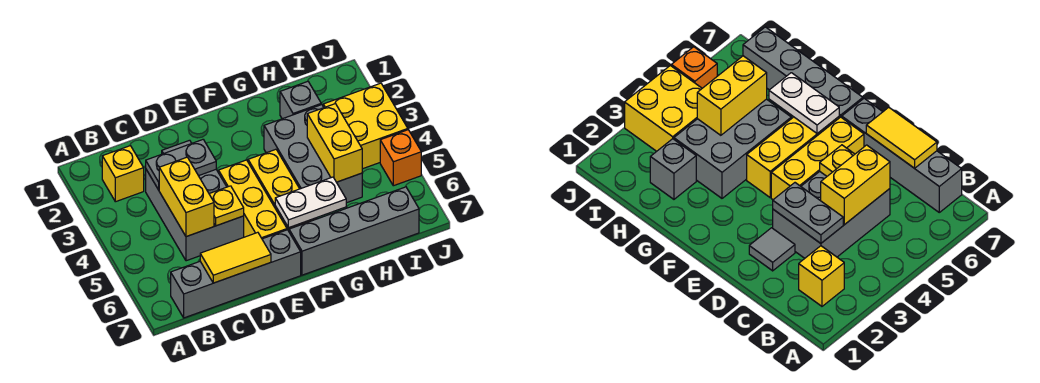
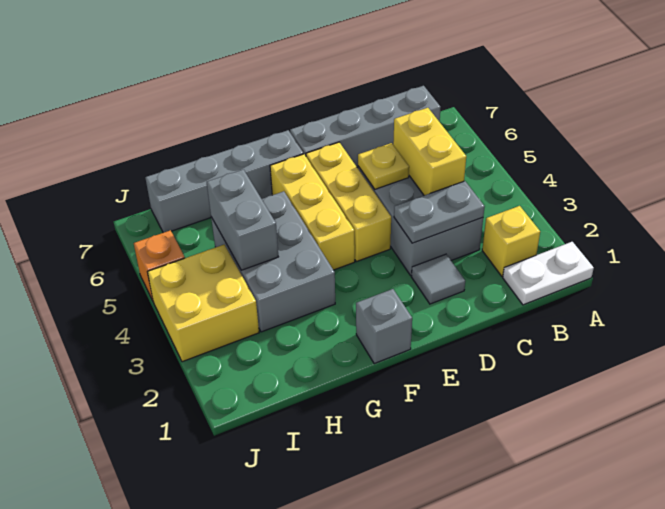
yellow tile C7:D7 level 2 -> none
white plate F6:G6 level 2 -> white plate A1:B1 level 1
grey brick H2 level 1 -> grey brick F1 level 1
yellow brick H4:H5 level 2 -> grey brick H4:H5 level 2

